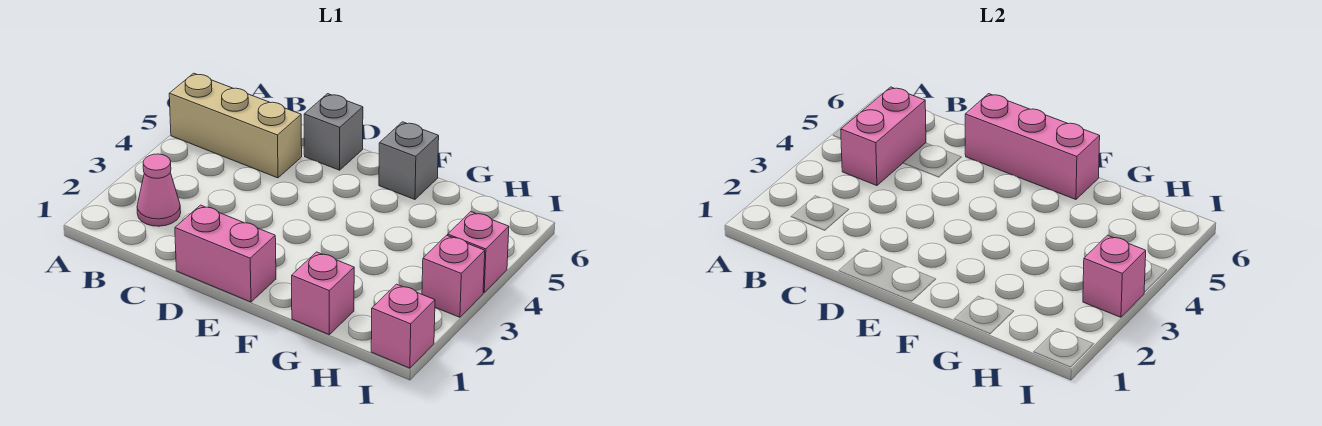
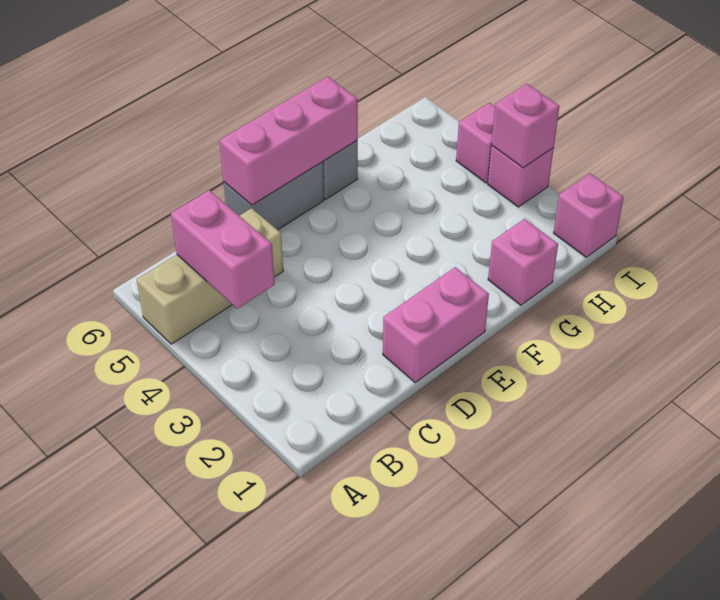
pink cone B2 level 1 -> none
grey brick D6 level 1 -> grey brick D6:E6 level 1

